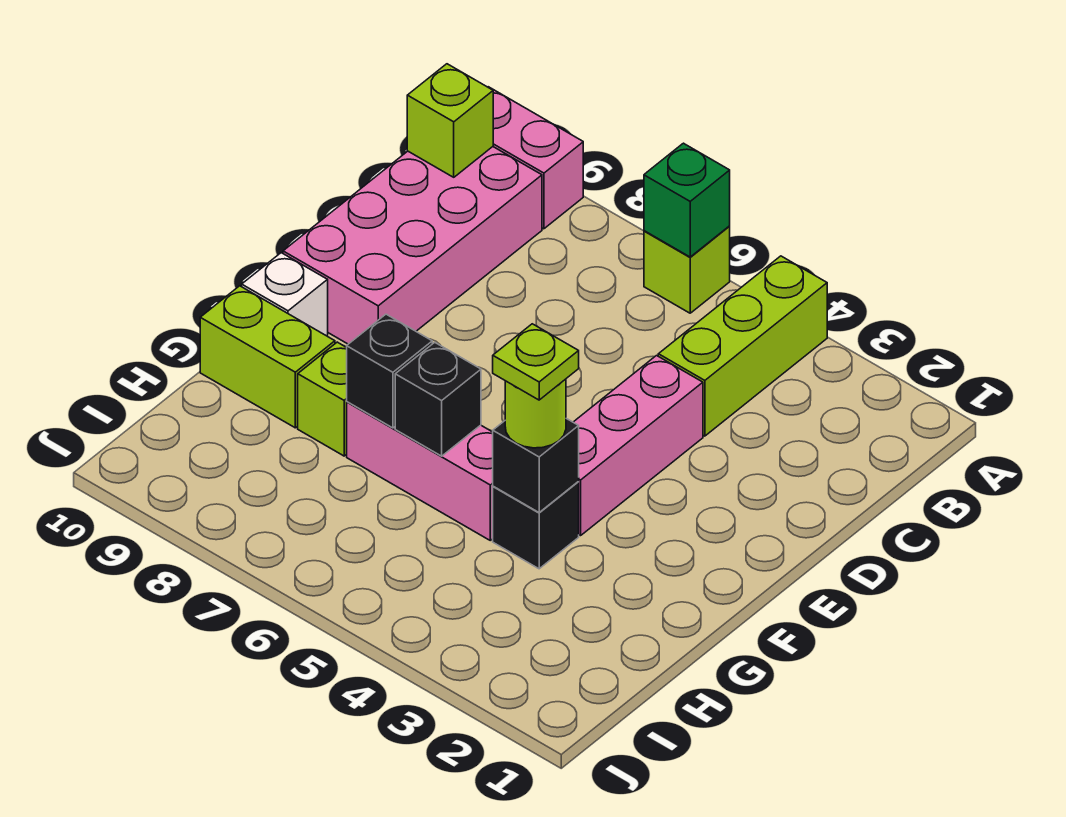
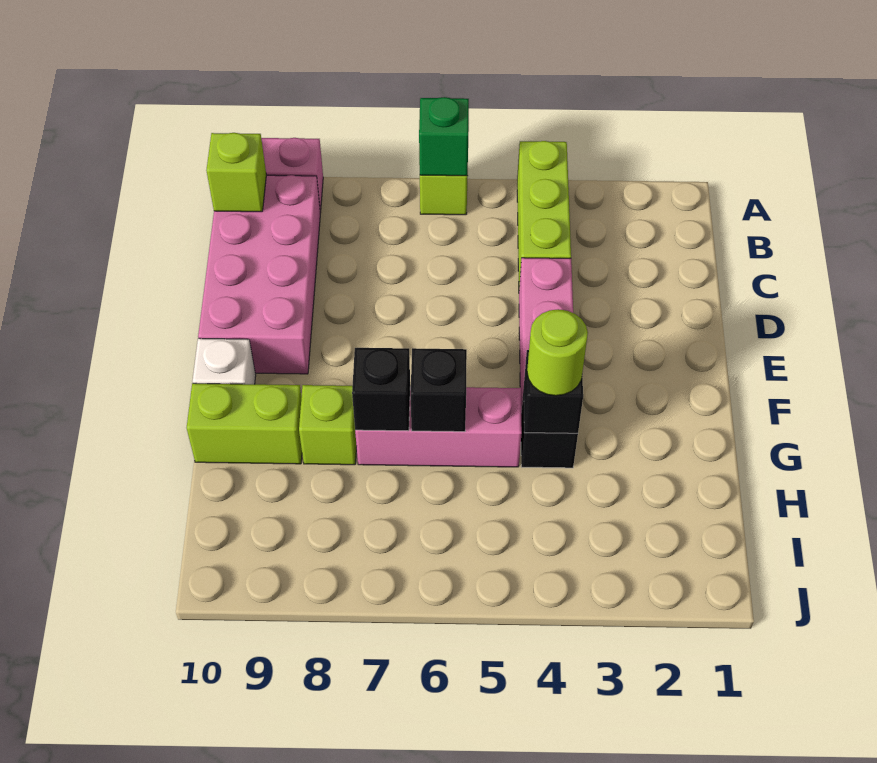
lime plate G4 level 4 -> none

